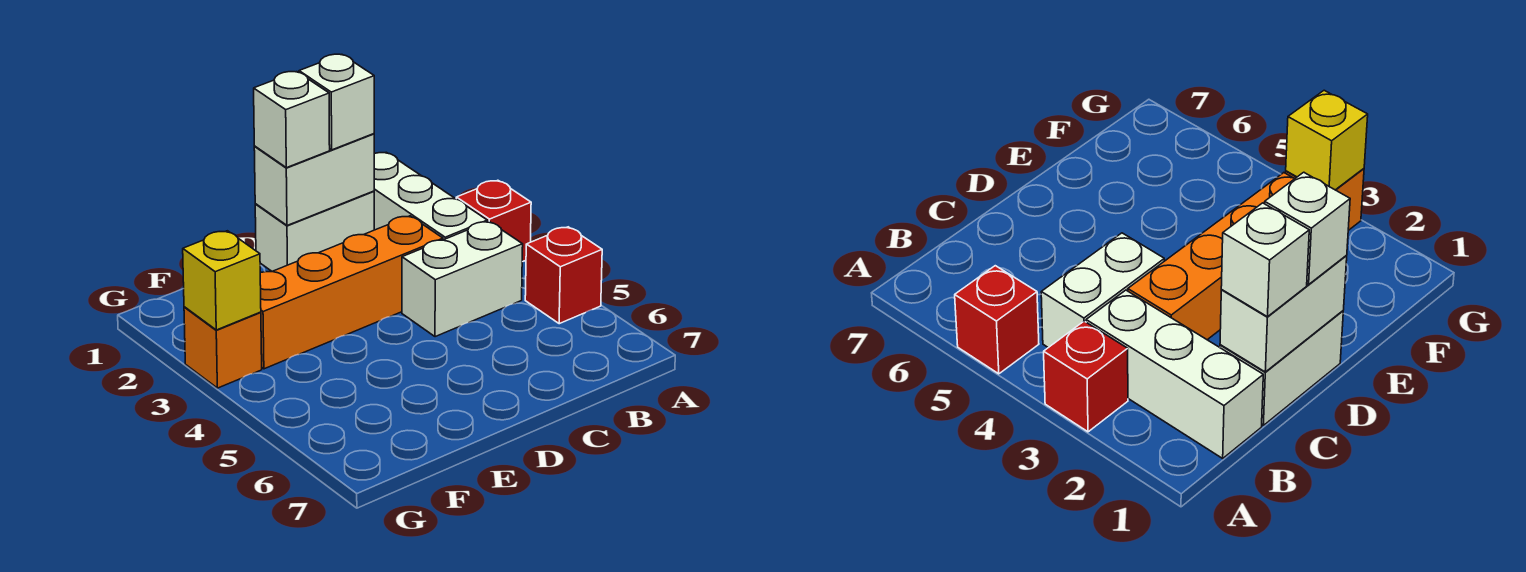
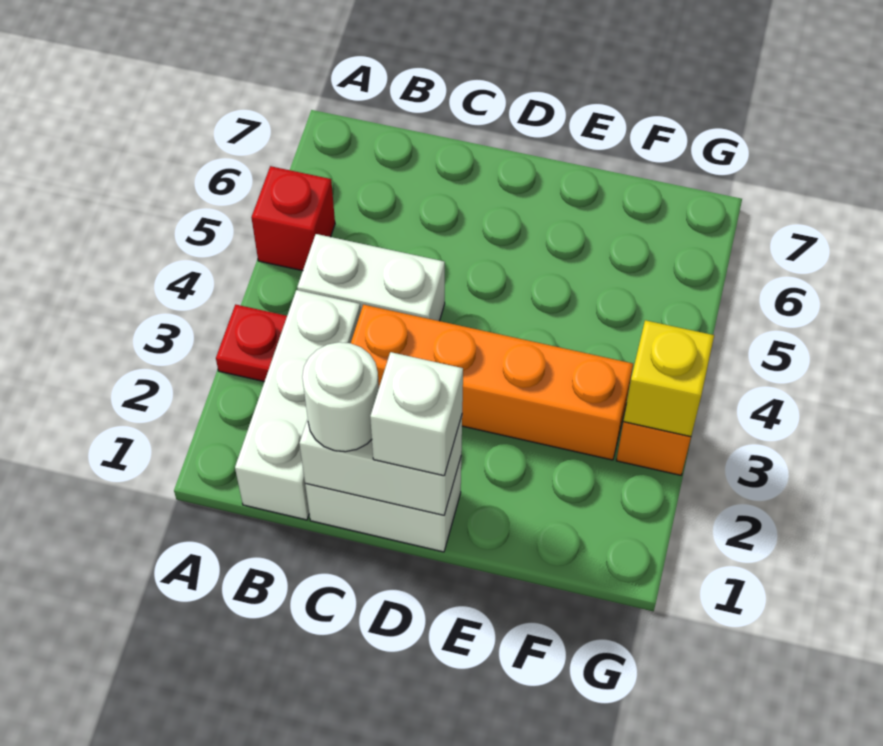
red brick A3 level 1 -> red plate A3 level 1
white brick C1 level 3 -> white round brick C1 level 3

